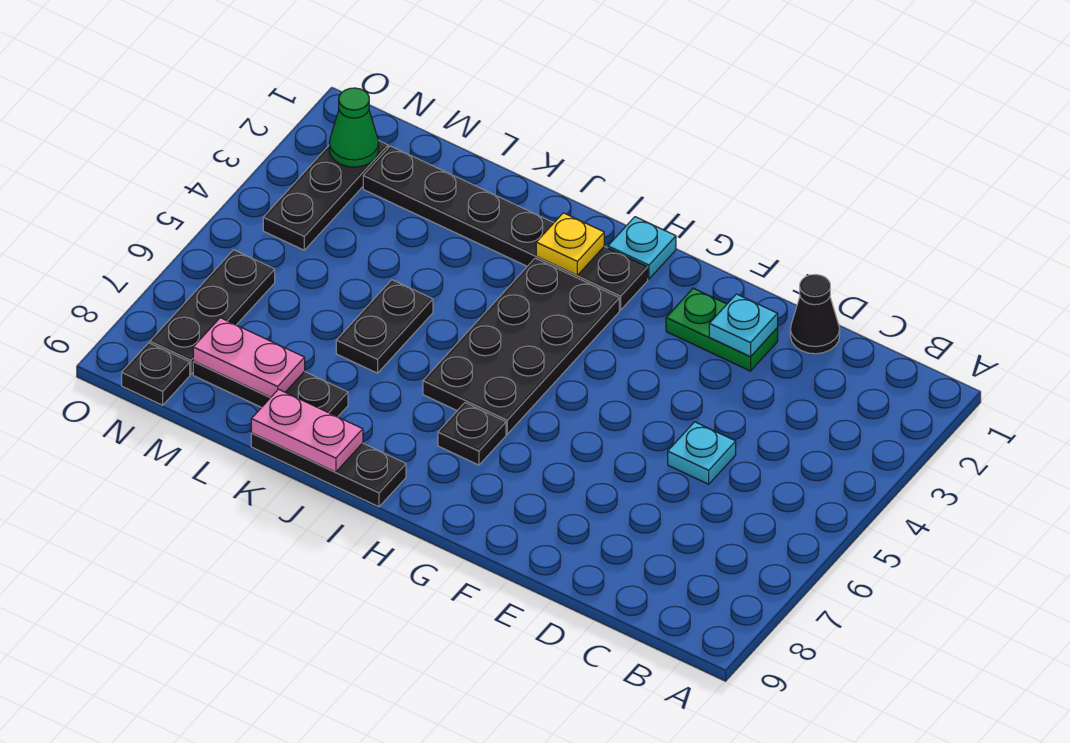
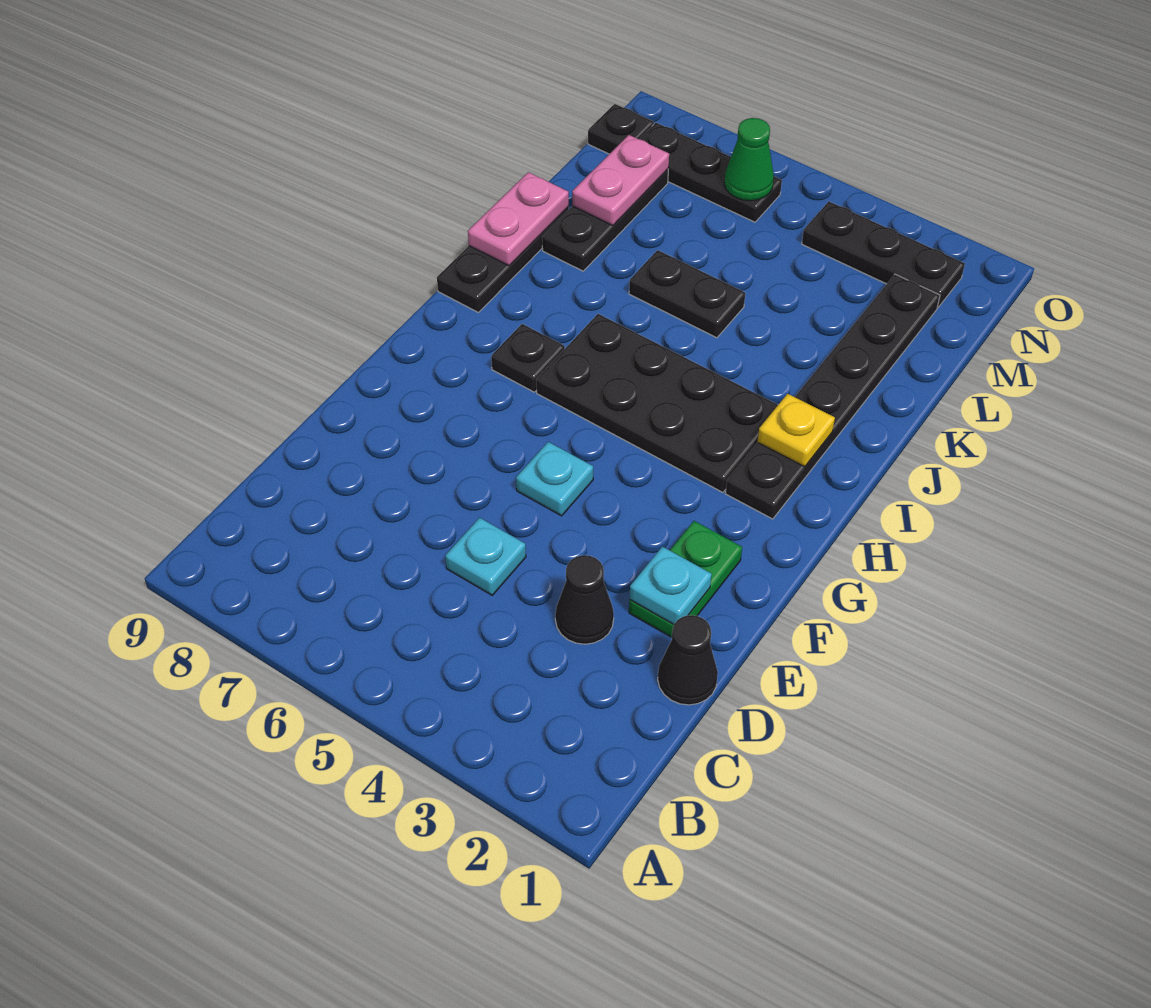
none -> black cone D3 level 1
cyan plate H1 level 1 -> cyan plate F5 level 1
green cone N2 level 2 -> green cone N6 level 2

